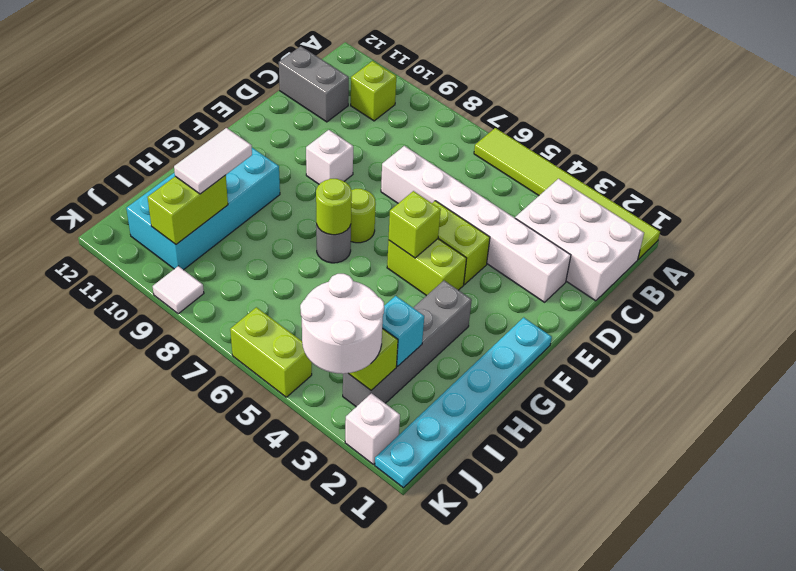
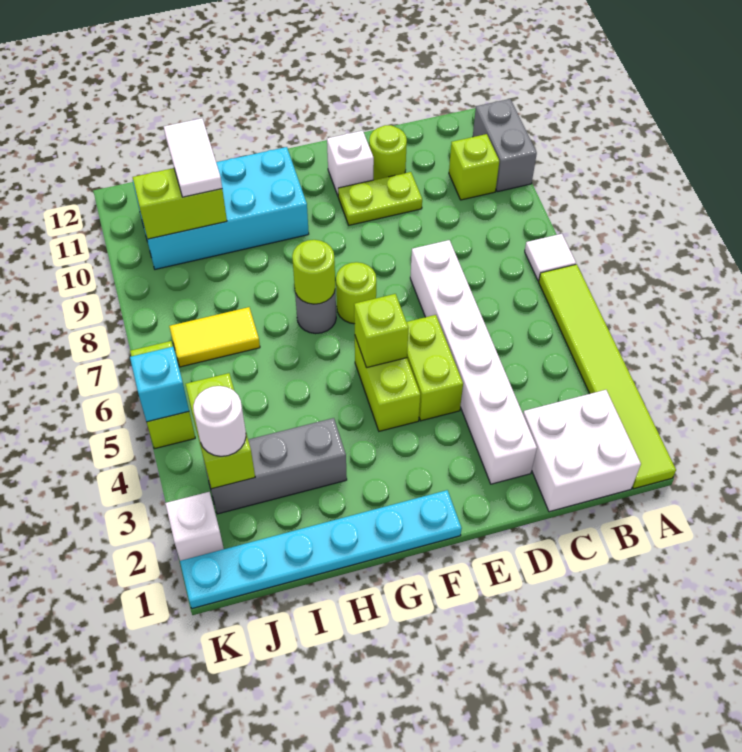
white brick B1:C3 level 1 -> white brick B1:C2 level 1
grey brick C11:C12 level 1 -> grey brick A10:A11 level 1
none -> lime plate D10:E10 level 1
none -> lime round brick D11 level 1
white brick E9 level 1 -> white brick E11 level 1
grey brick G3:J3 level 1 -> grey brick H3:J3 level 1
white tile H10:I10 level 3 -> white tile I10:I11 level 3
cyan brick I3 level 2 -> cyan brick K5 level 2
none -> yellow tile I7:J7 level 1
white round brick J3:K4 level 3 -> white round brick J3 level 3
white tile K9 level 1 -> white tile A7 level 1

